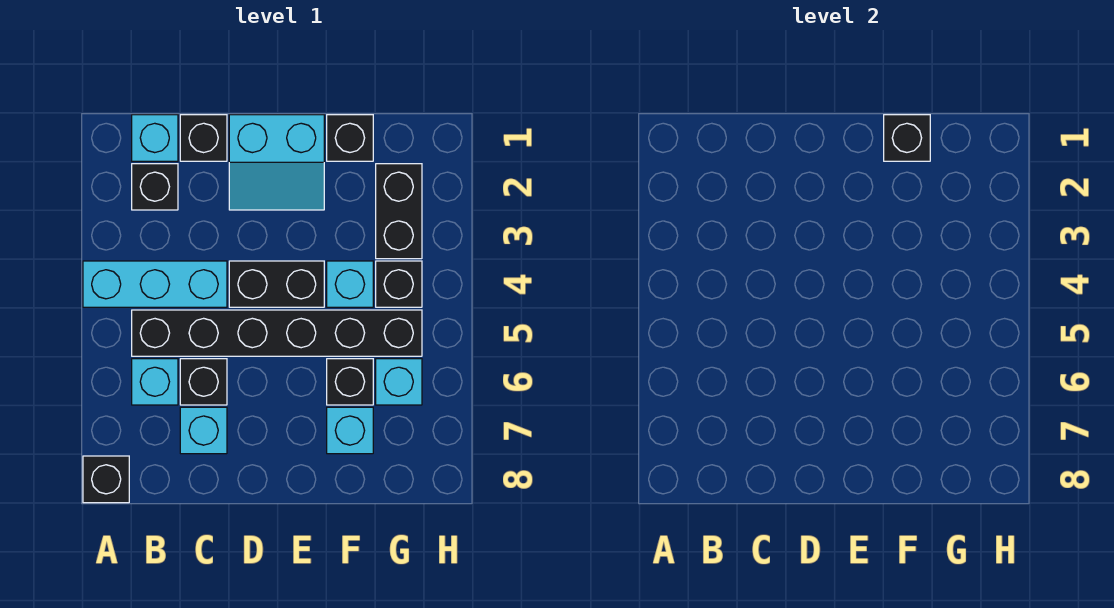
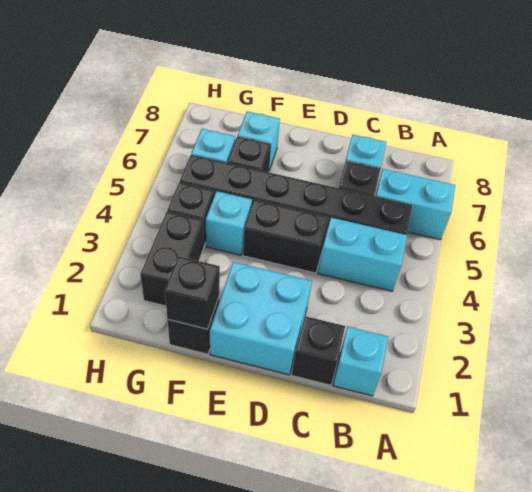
cyan brick A4:C4 level 1 -> cyan brick B4:C4 level 1
black brick A8 level 1 -> none
black brick B2 level 1 -> none
cyan brick B6 level 1 -> cyan brick A6:B6 level 1
cyan slope D1:E2 level 1 top 1 -> cyan brick D1:E2 level 1

